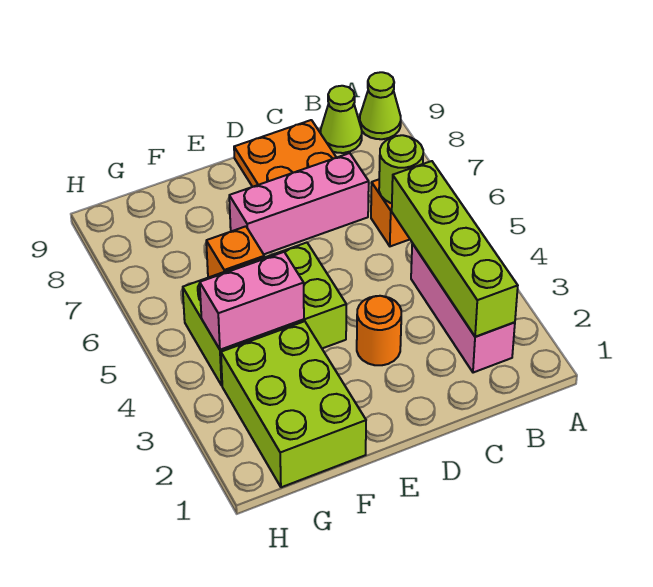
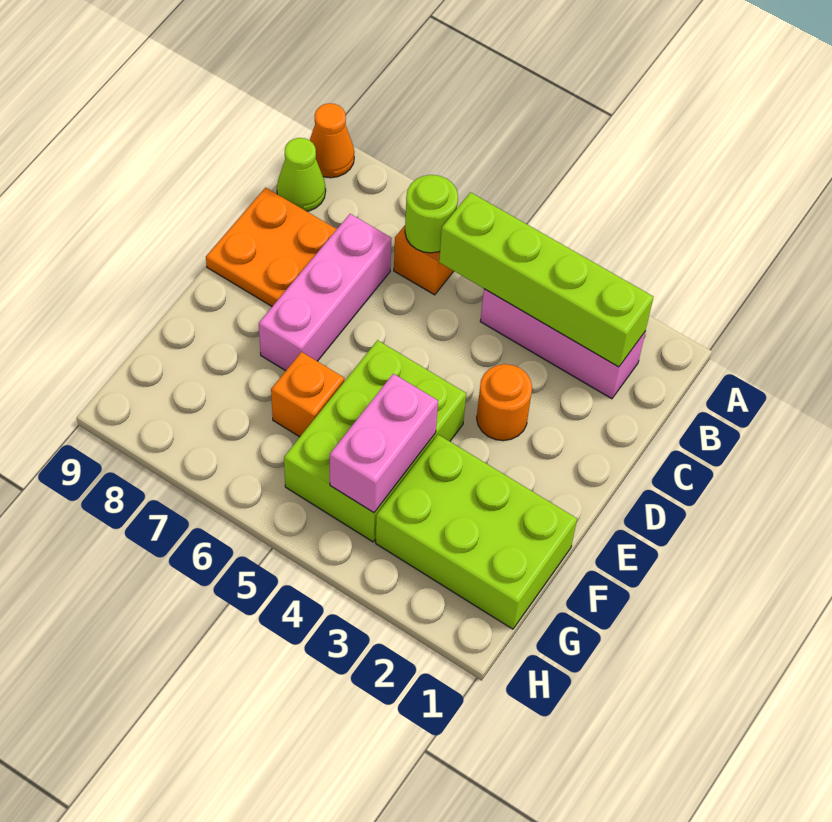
lime cone A9 level 1 -> orange cone A9 level 1

